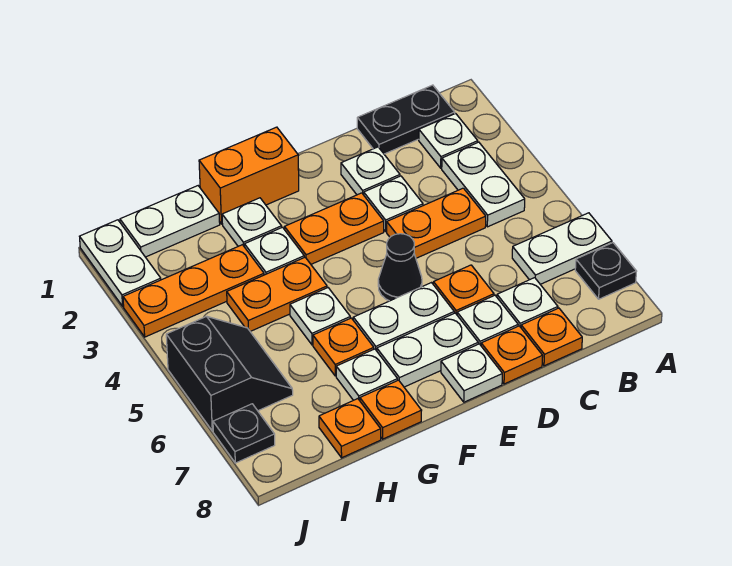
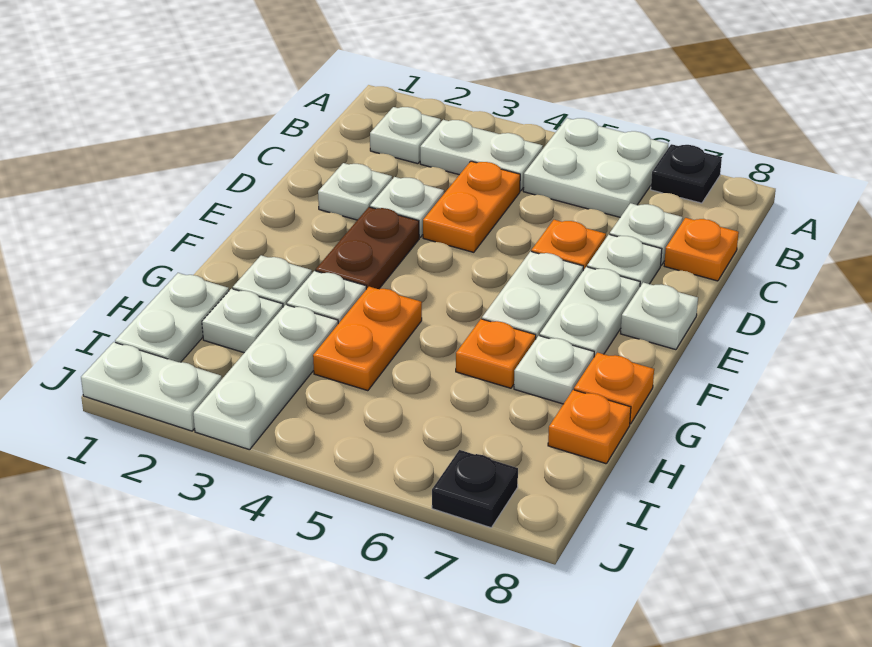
white plate A6:B6 level 1 -> white plate A5:B6 level 1
black plate B1:C1 level 1 -> none
orange plate D8 level 1 -> none
orange plate E3:F3 level 1 -> brown plate E3:F3 level 1
black cone E5 level 1 -> none
orange brick F1:G1 level 1 -> none
white plate G5 level 1 -> white plate H2 level 1
orange plate H3:J3 level 1 -> white plate H3:J3 level 1
black slope I5:J6 level 1 top J -> none

